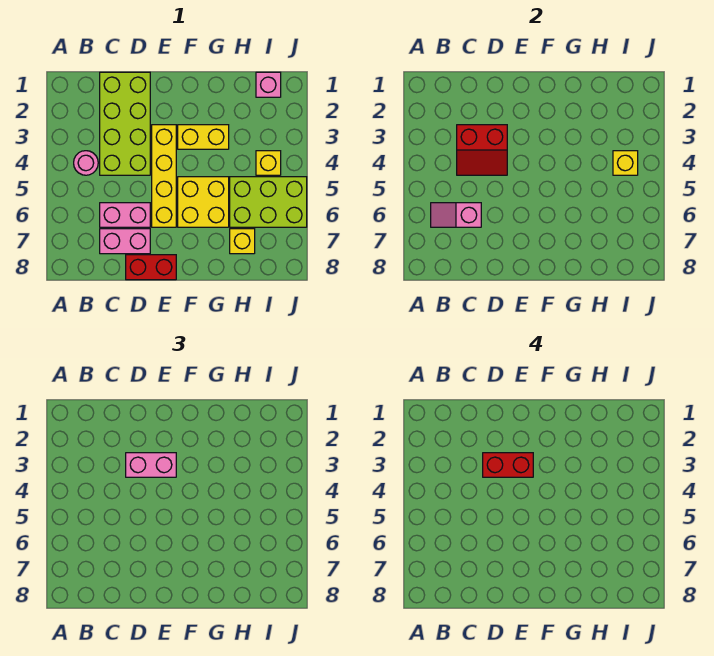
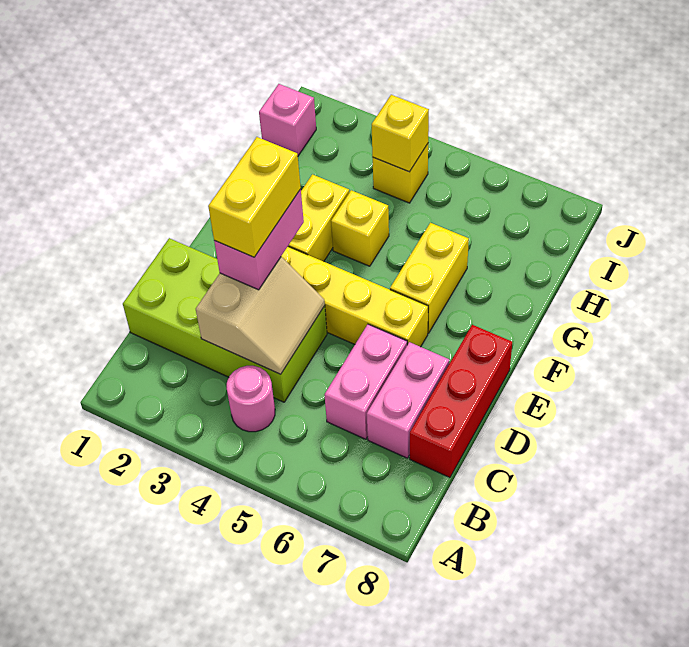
pink slope B6:C6 level 2 top C -> none
red slope C3:D4 level 2 top 3 -> tan slope C3:D4 level 2 top 3
red brick D3:E3 level 4 -> yellow brick D3:E3 level 4
red brick D8:E8 level 1 -> red brick C8:E8 level 1
yellow brick F5:G6 level 1 -> yellow brick F6:G6 level 1
lime brick H5:J6 level 1 -> none
yellow brick H7 level 1 -> yellow brick G4 level 1

